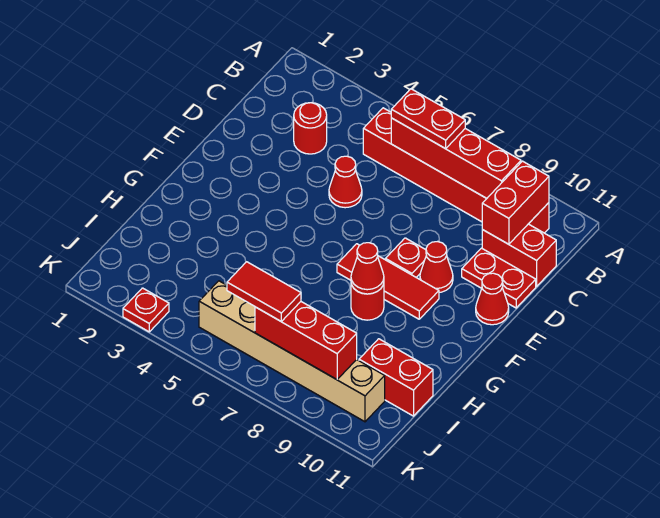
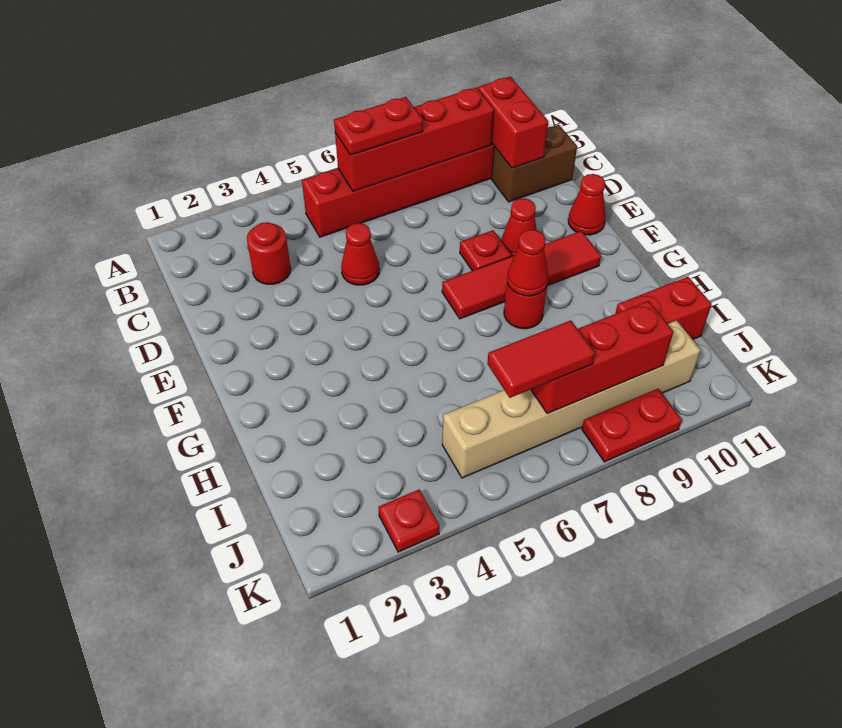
red brick C10:C11 level 1 -> brown brick C10:C11 level 1
red plate D10:D11 level 1 -> red plate K8:K9 level 1
red tile F7:F9 level 1 -> red tile F7:F10 level 1

